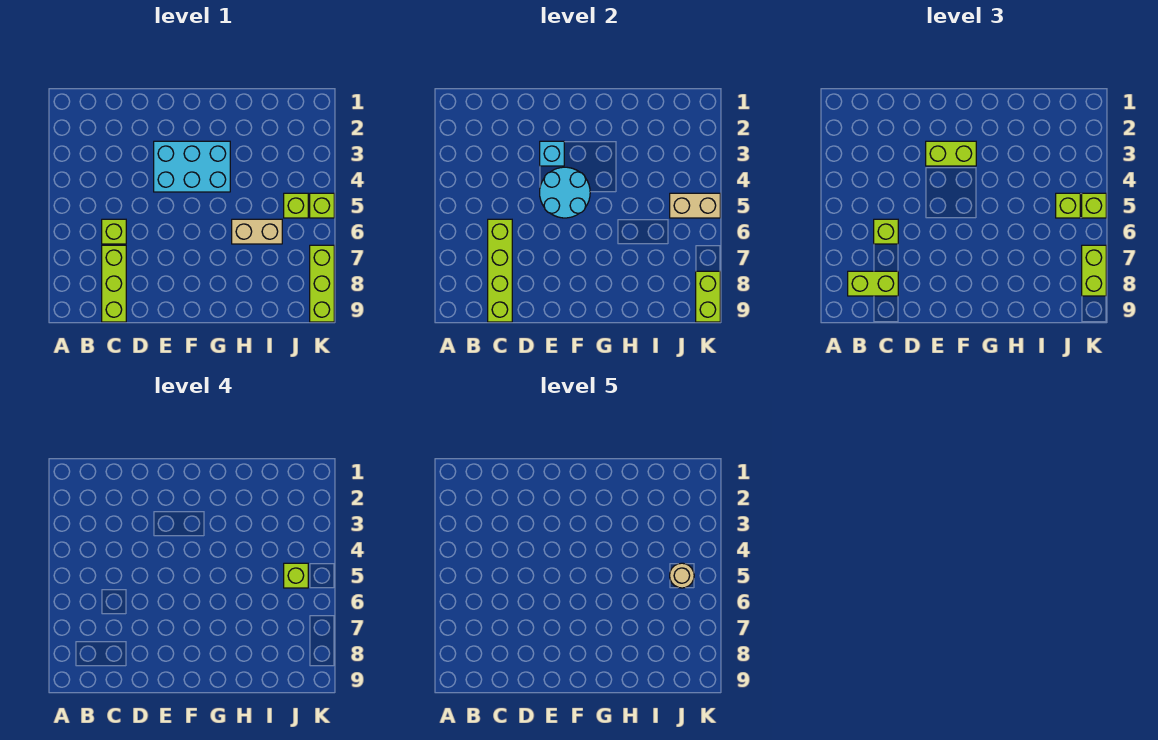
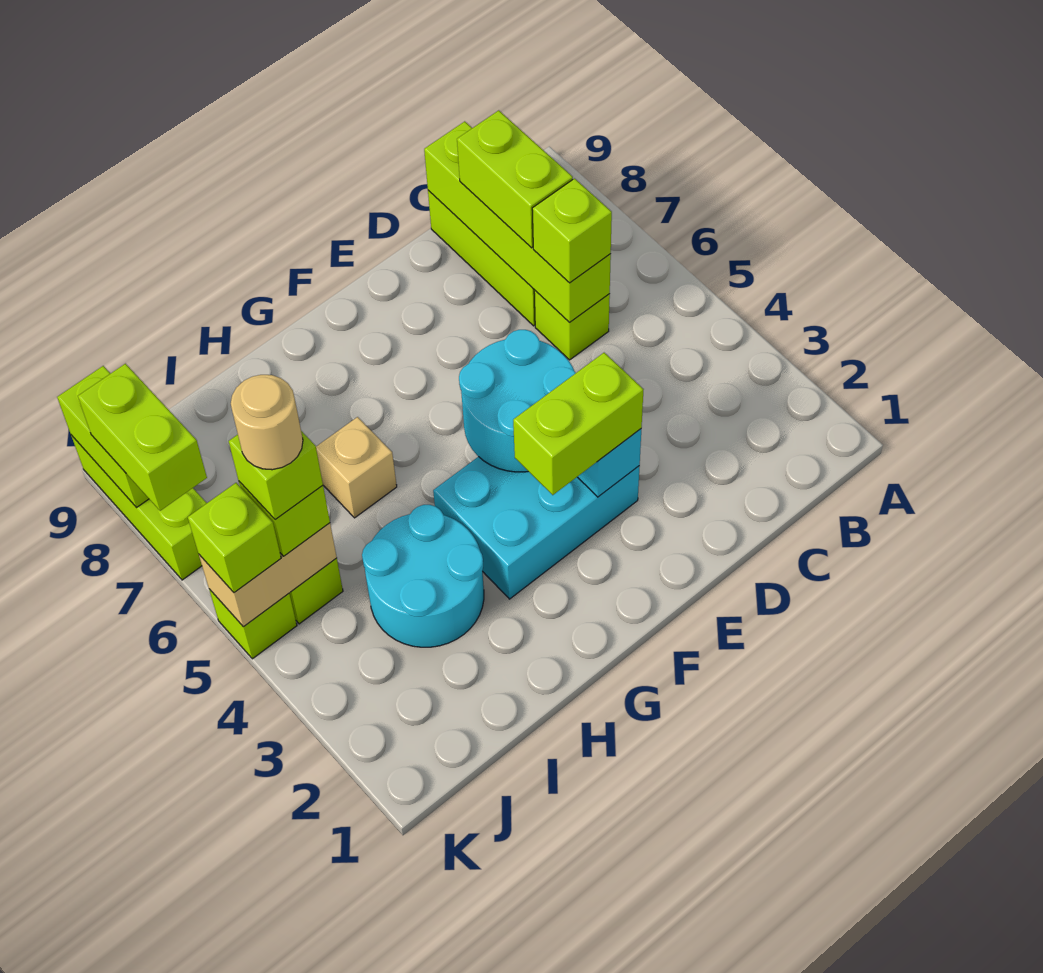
lime brick B8:C8 level 3 -> lime brick C7:C8 level 3
none -> cyan round brick H3:I4 level 1
tan brick H6:I6 level 1 -> tan brick H6 level 1

